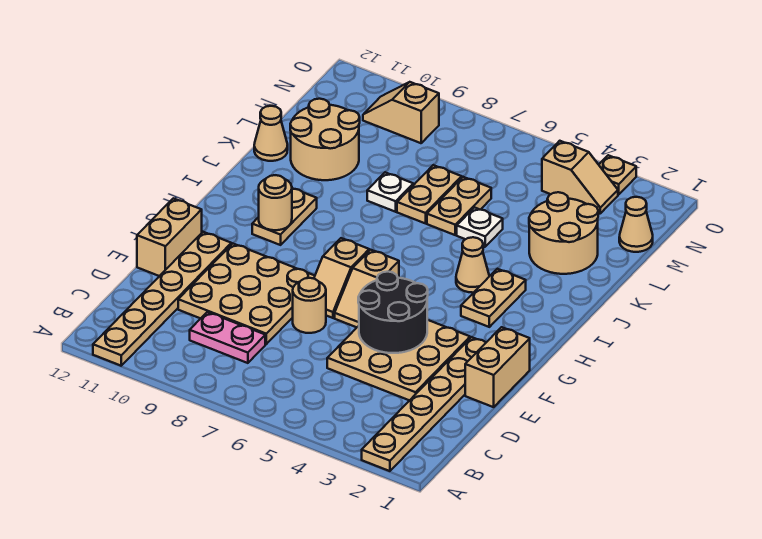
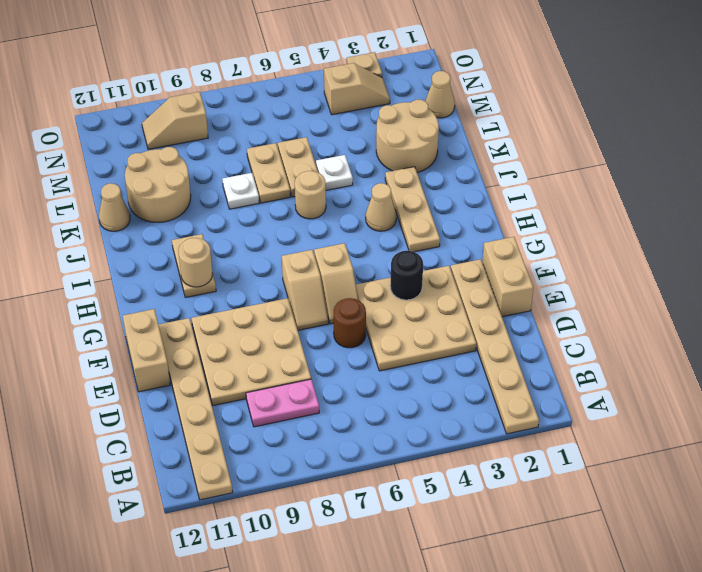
black round brick E4:F5 level 2 -> black round brick F4 level 2
none -> brown round brick E6 level 1
tan round brick E7 level 1 -> tan round brick J6 level 1
tan plate H3:I3 level 1 -> tan plate H3:J3 level 1

